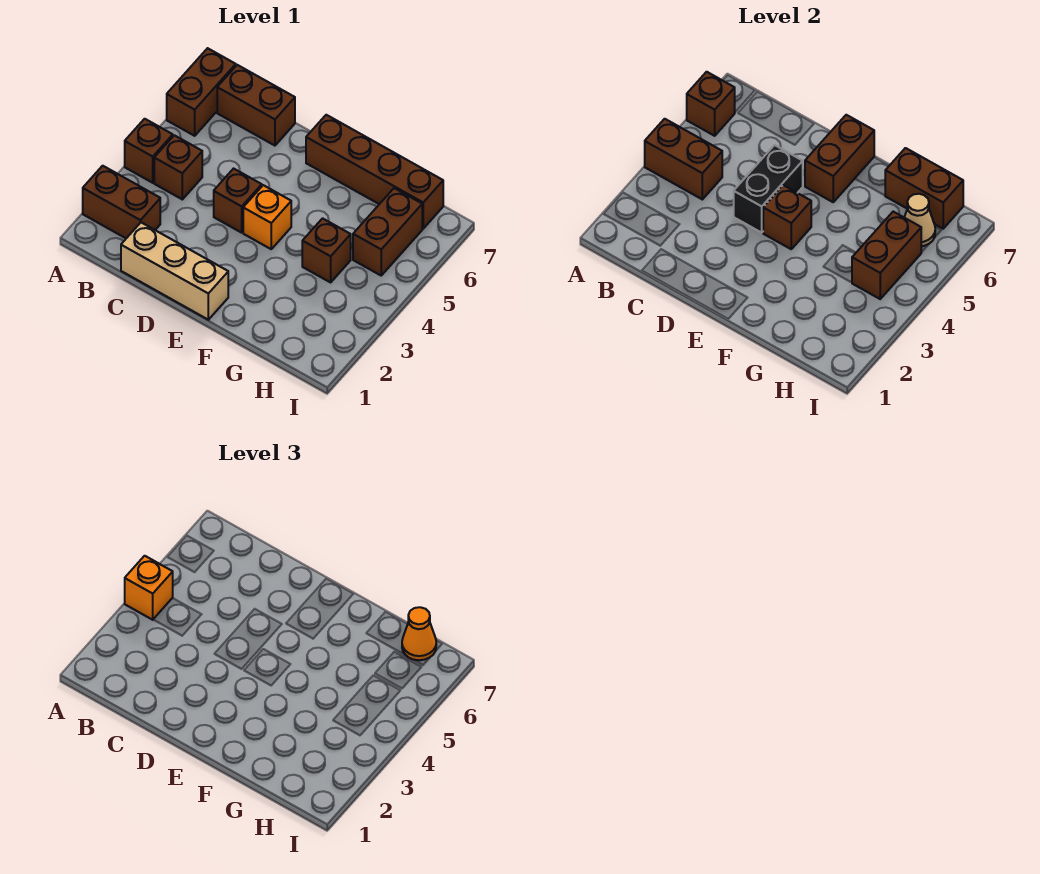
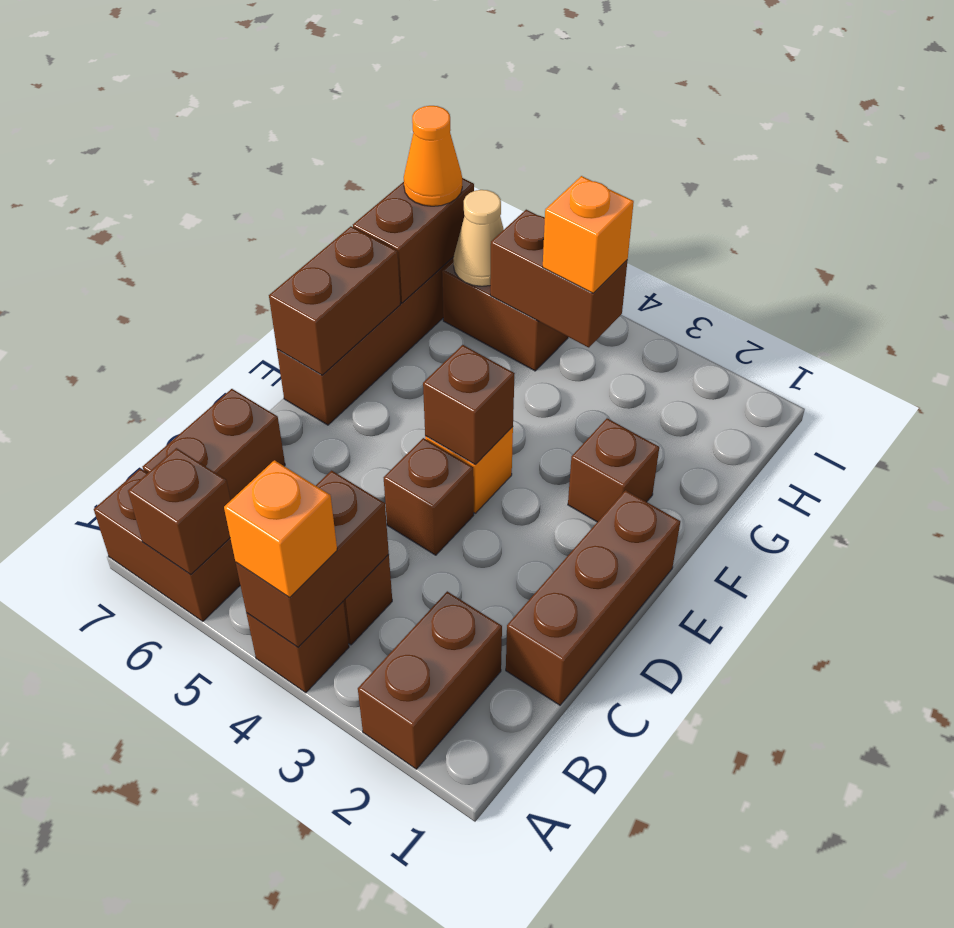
tan brick C1:E1 level 1 -> brown brick C1:E1 level 1
black brick D4:D5 level 2 -> none
brown brick E6:E7 level 2 -> brown brick E7:F7 level 2
brown brick G4 level 1 -> brown brick F2 level 1
none -> orange brick H4 level 3

